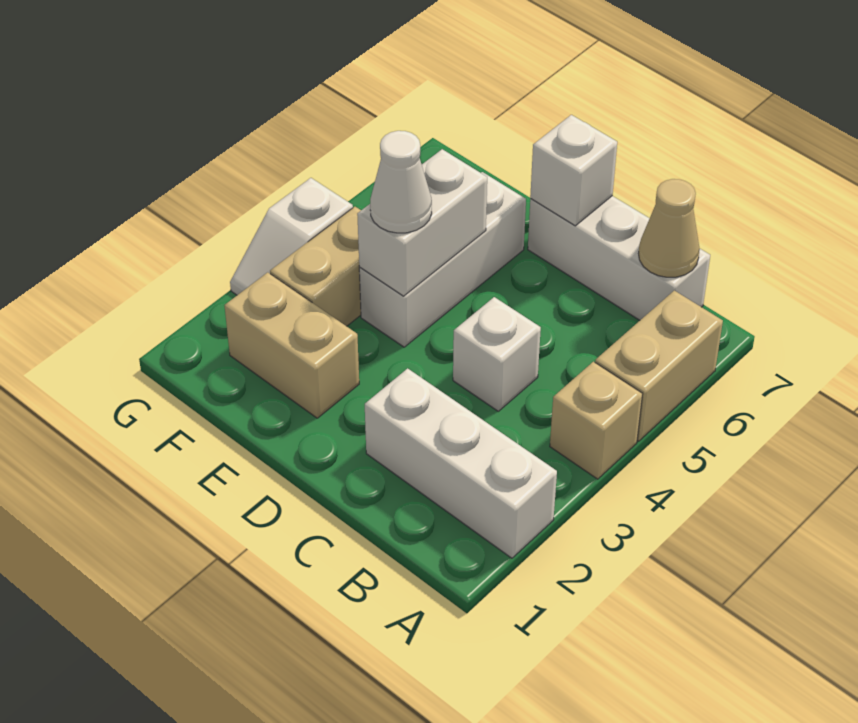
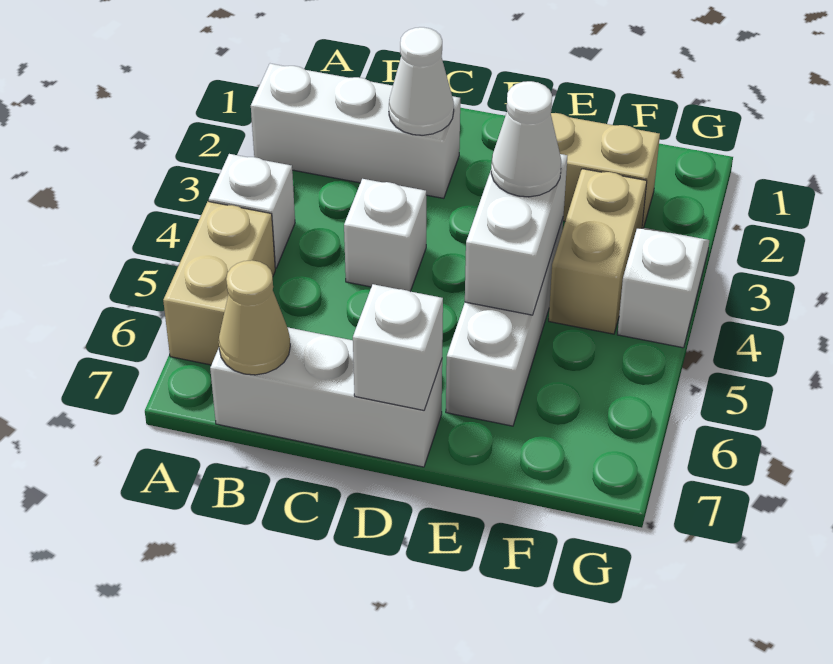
tan brick A4 level 1 -> white brick A4 level 1
none -> white cone C2 level 2

